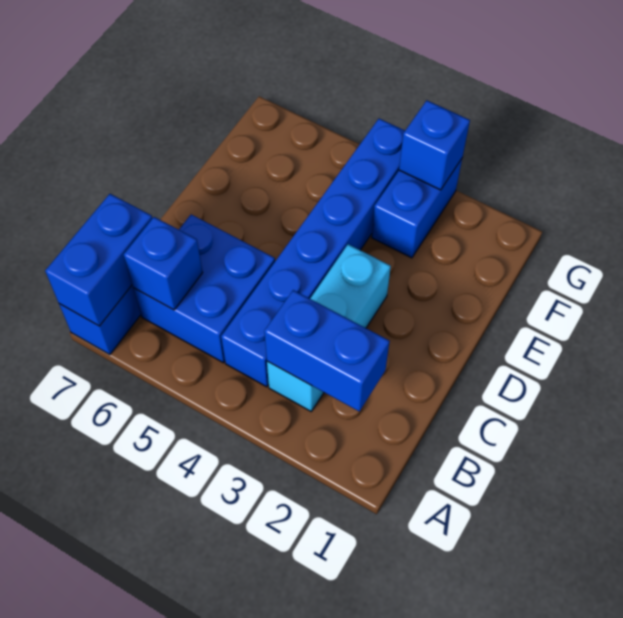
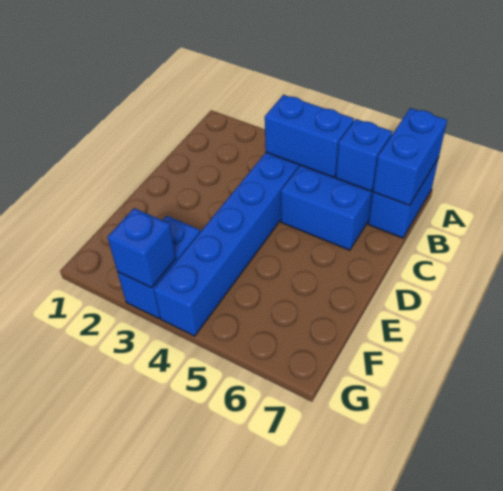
blue brick B2:B3 level 2 -> blue brick B4:B5 level 2
cyan brick B3:D3 level 1 -> none

